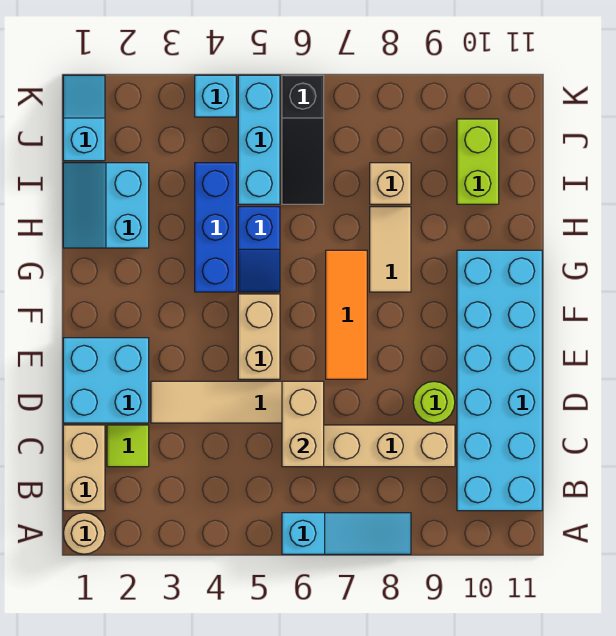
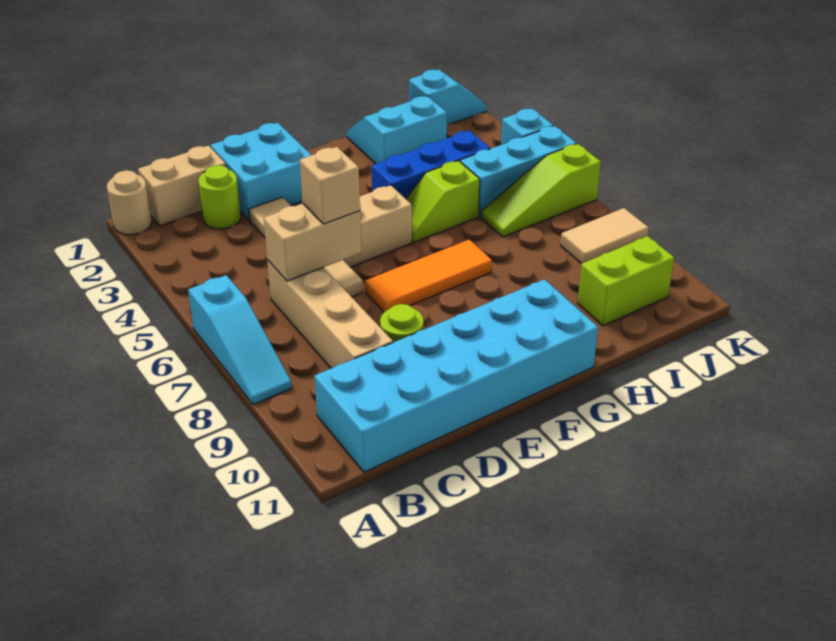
lime tile C2 level 1 -> lime round brick C2 level 1
blue slope G5:H5 level 1 top H -> lime slope G5:H5 level 1 top H
tan tile G8:H8 level 1 -> tan tile J8:K8 level 1
black slope I6:K6 level 1 top K -> lime slope I6:K6 level 1 top K
tan brick I8 level 1 -> tan brick D6 level 3

